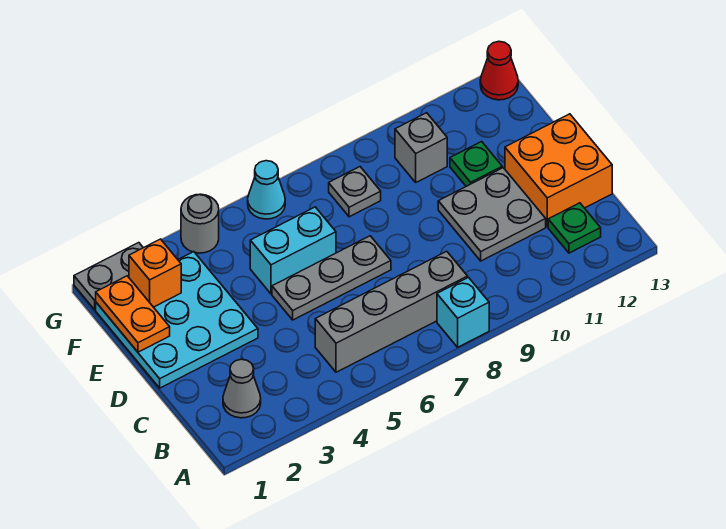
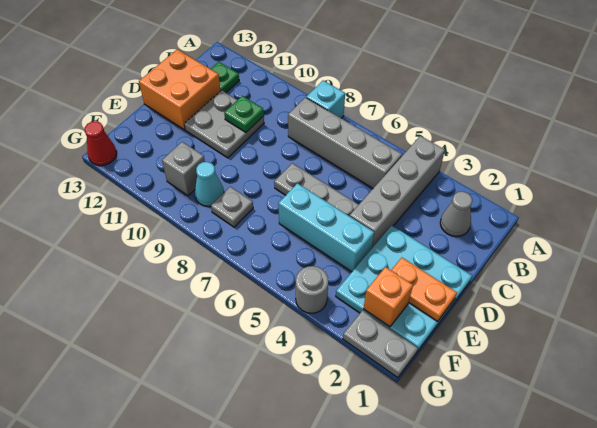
none -> grey brick A4:D4 level 1
orange plate E1:F1 level 2 -> orange plate E1:E2 level 2
cyan brick E5:E6 level 1 -> cyan brick E4:E6 level 1
green plate E11 level 1 -> green plate C10 level 2
cyan cone G6 level 1 -> cyan cone F9 level 1

